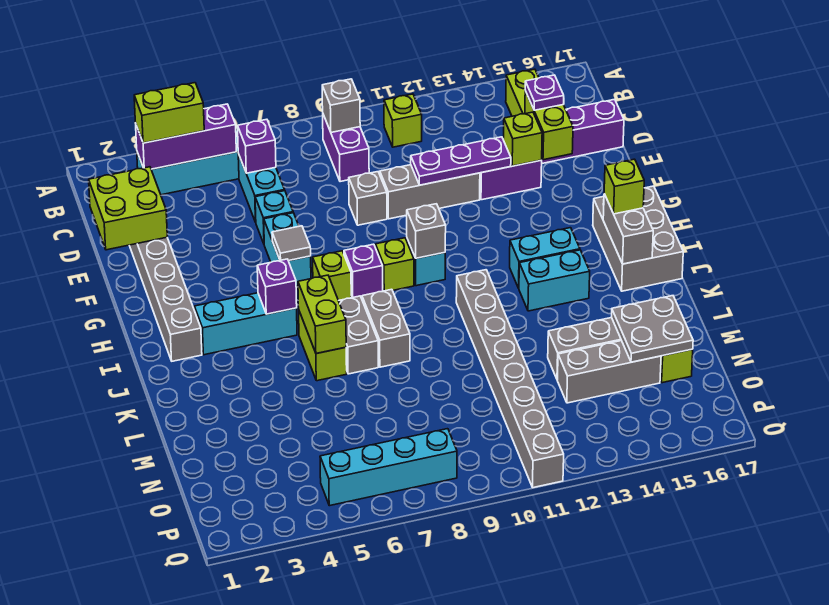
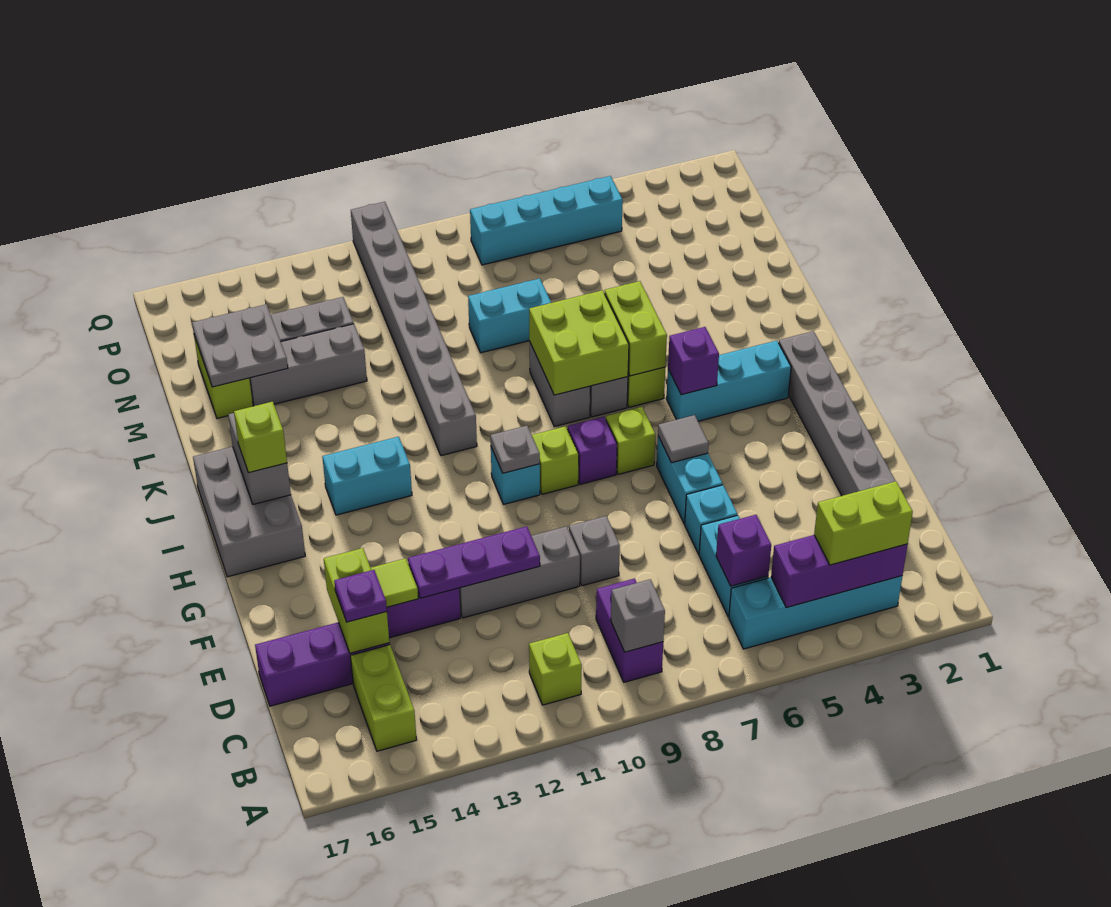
lime brick D1:E2 level 2 -> lime brick J7:K8 level 2
lime brick E14 level 2 -> lime tile E14 level 2
grey brick H10 level 2 -> grey plate H10 level 2
cyan brick J13:J14 level 1 -> cyan brick M8:M9 level 1

